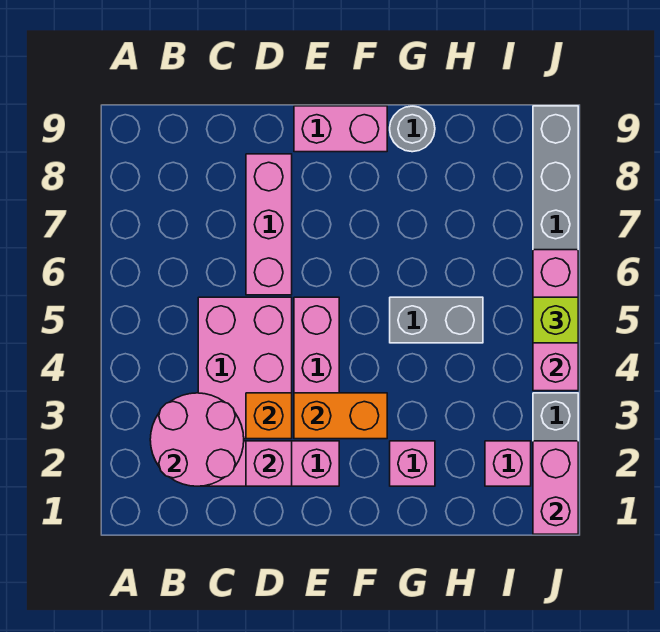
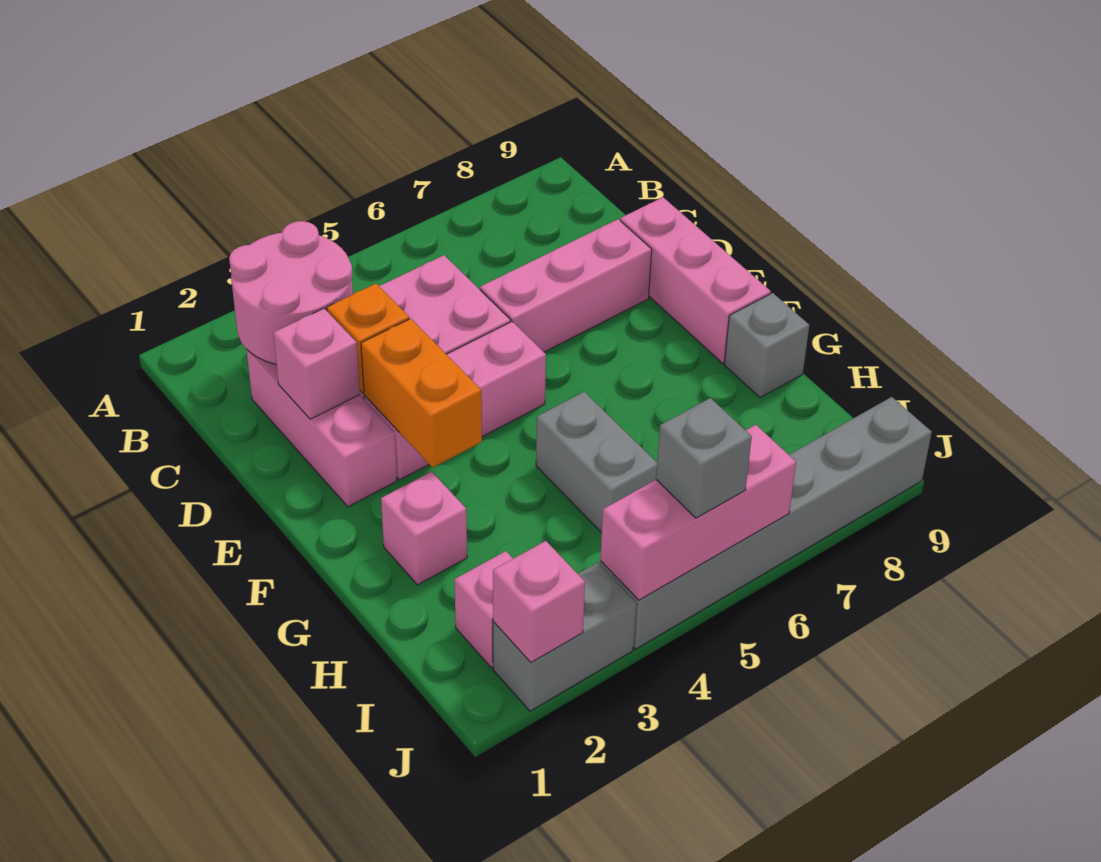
pink brick E9:F9 level 1 -> pink brick D9:F9 level 1
grey round brick G9 level 1 -> grey brick G9 level 1
pink brick J1:J2 level 2 -> pink brick J2 level 2
lime brick J5 level 3 -> grey brick J5 level 3

